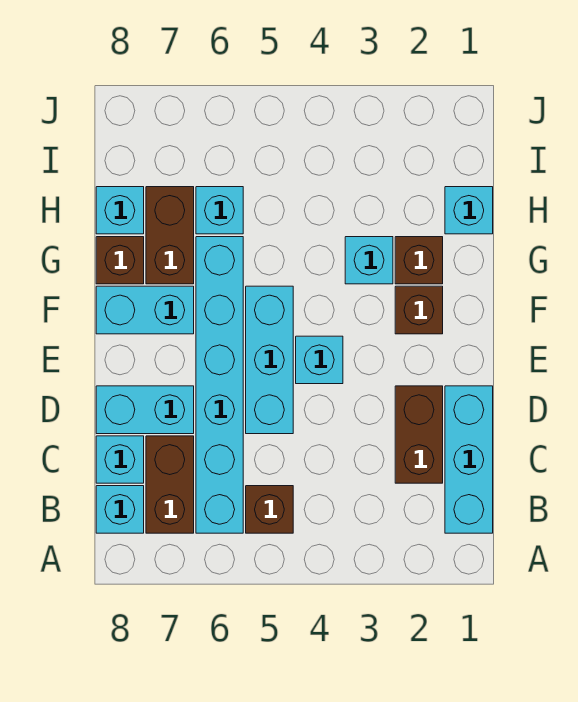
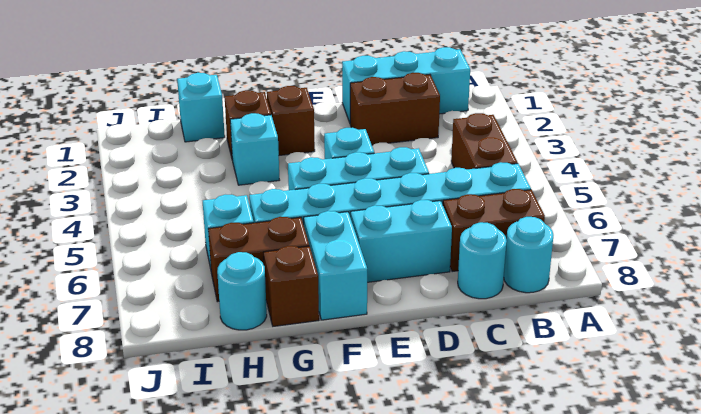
brown brick B5 level 1 -> brown brick B4:B5 level 1
cyan brick B8 level 1 -> cyan round brick B8 level 1
cyan brick C8 level 1 -> cyan round brick C8 level 1
cyan brick D7:D8 level 1 -> cyan brick D7:E7 level 1
cyan brick H8 level 1 -> cyan round brick H8 level 1

